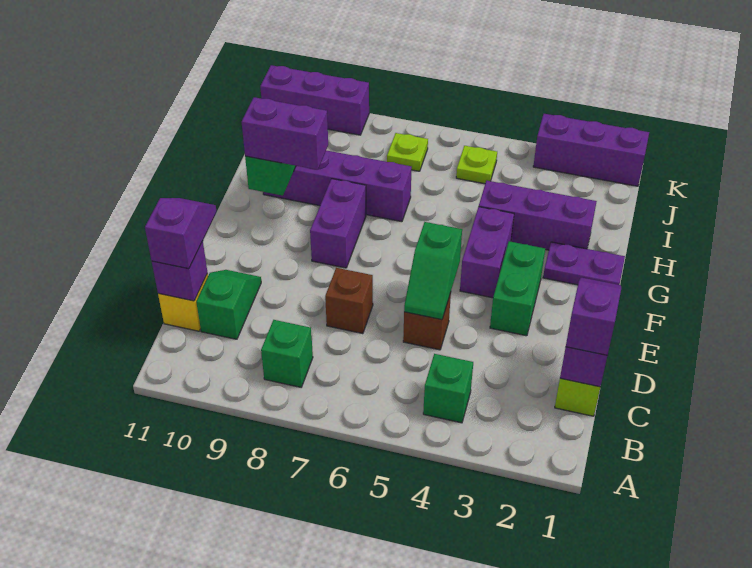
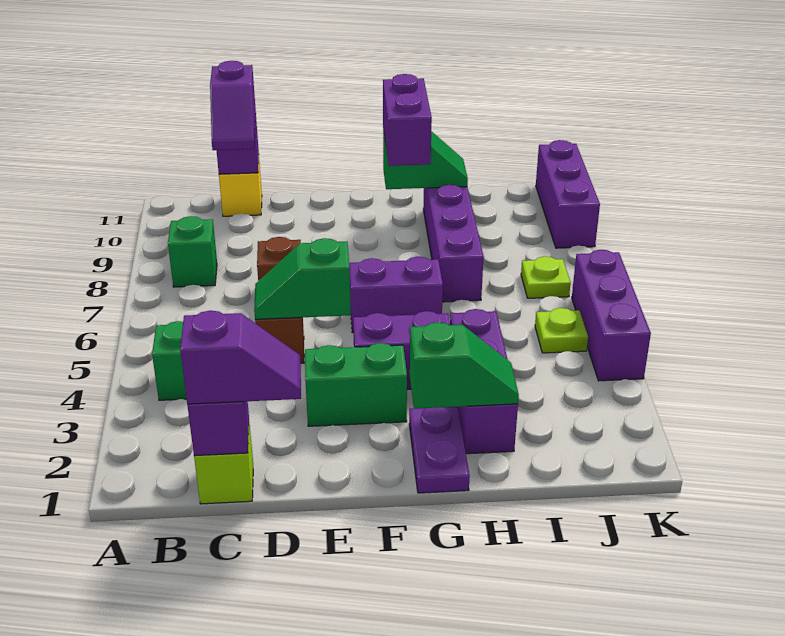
green slope C10:D10 level 1 top C -> green slope G2:H2 level 2 top G
purple slope C11:D11 level 3 top C -> purple slope C10:C11 level 3 top 11
purple brick F8:G8 level 1 -> purple brick F6:G6 level 1
purple brick K1:K3 level 1 -> purple brick K4:K6 level 1

